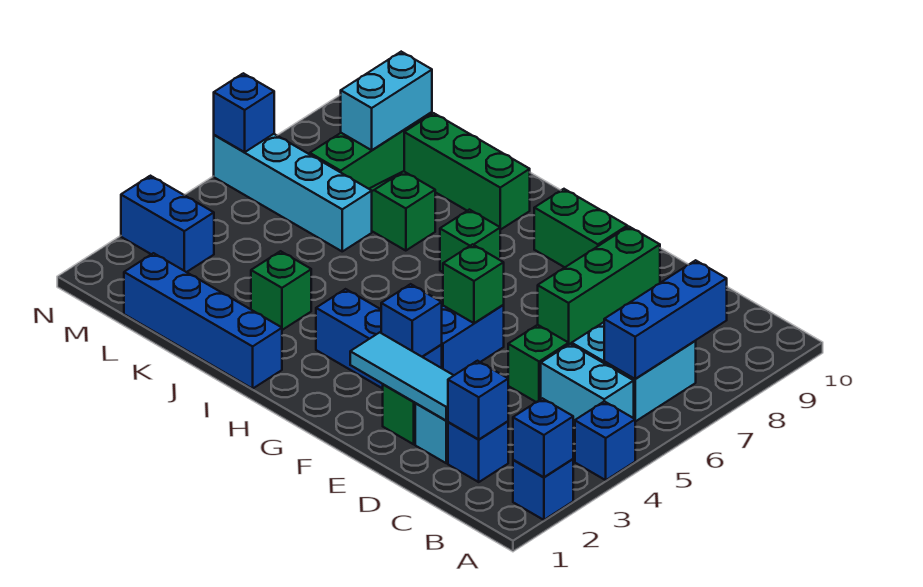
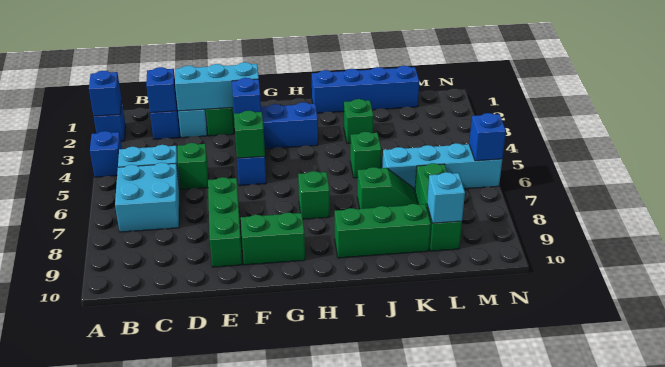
blue brick B6:B8 level 2 -> none
cyan tile D2:F2 level 2 -> cyan brick D2:F2 level 2
none -> green brick J5 level 1
cyan brick L8:L9 level 2 -> cyan brick L9 level 2
blue brick M3:N3 level 1 -> none

